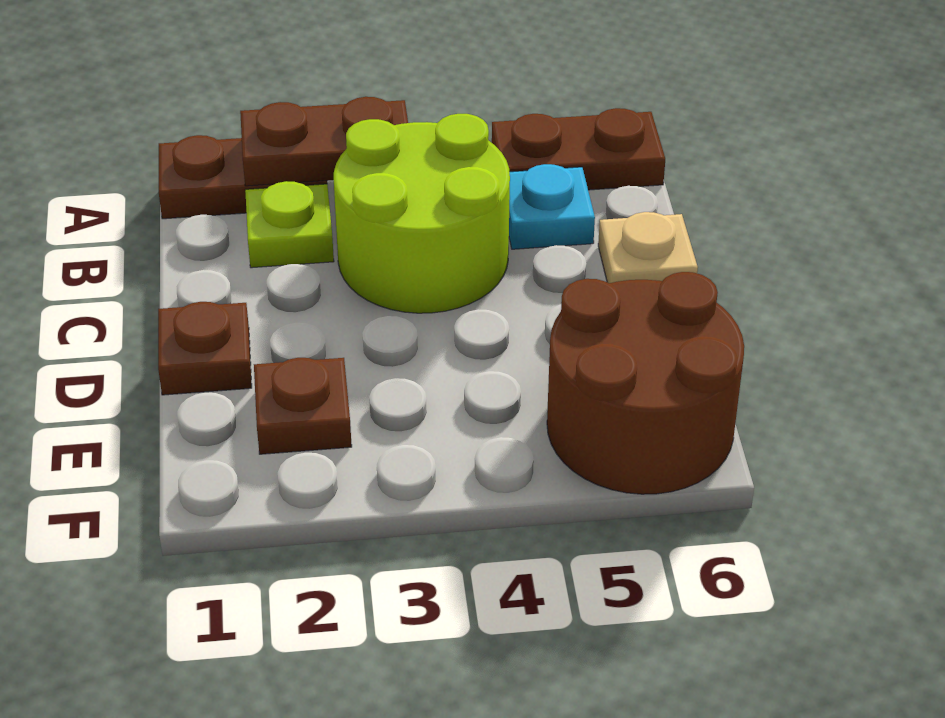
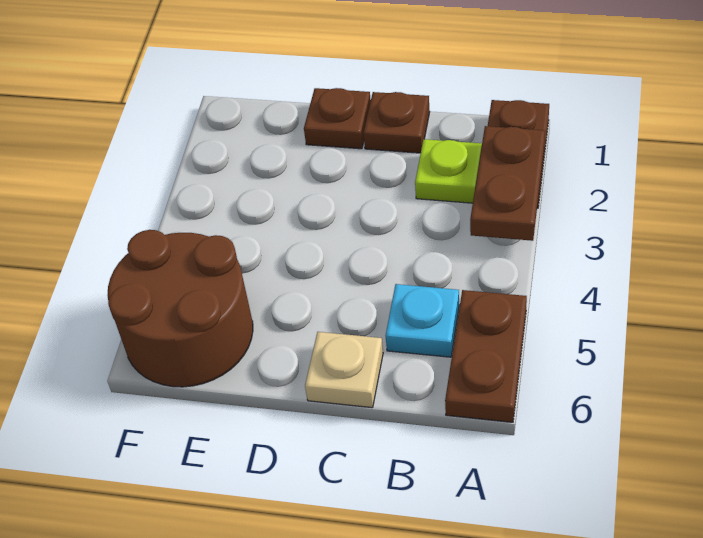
lime round brick B3:C4 level 1 -> none
brown plate E2 level 1 -> brown plate C1 level 1

